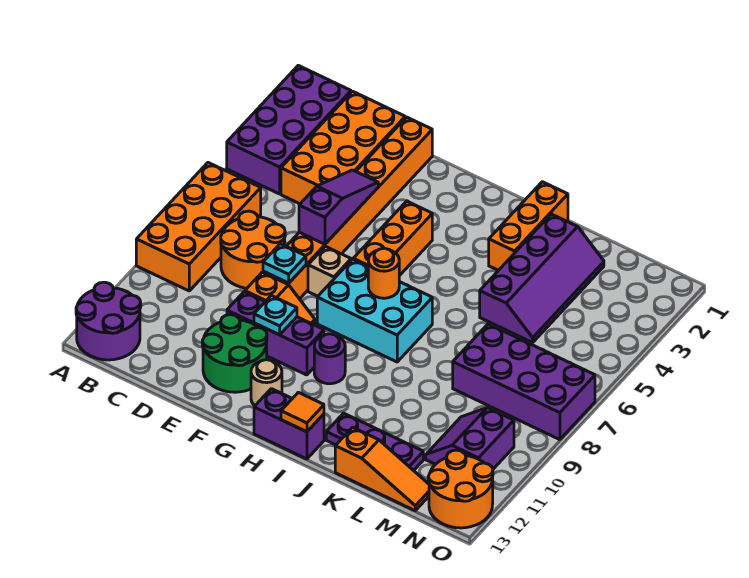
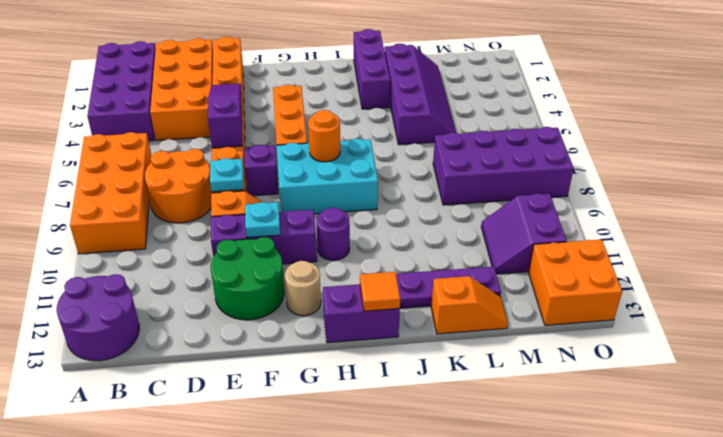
tan brick F7 level 1 -> purple brick F7 level 1
orange brick J1:J3 level 1 -> purple brick J1:J3 level 1
orange slope K13:M13 level 1 top K -> orange slope K13:L13 level 1 top K
orange round brick N12:O13 level 1 -> orange brick N12:O13 level 1

